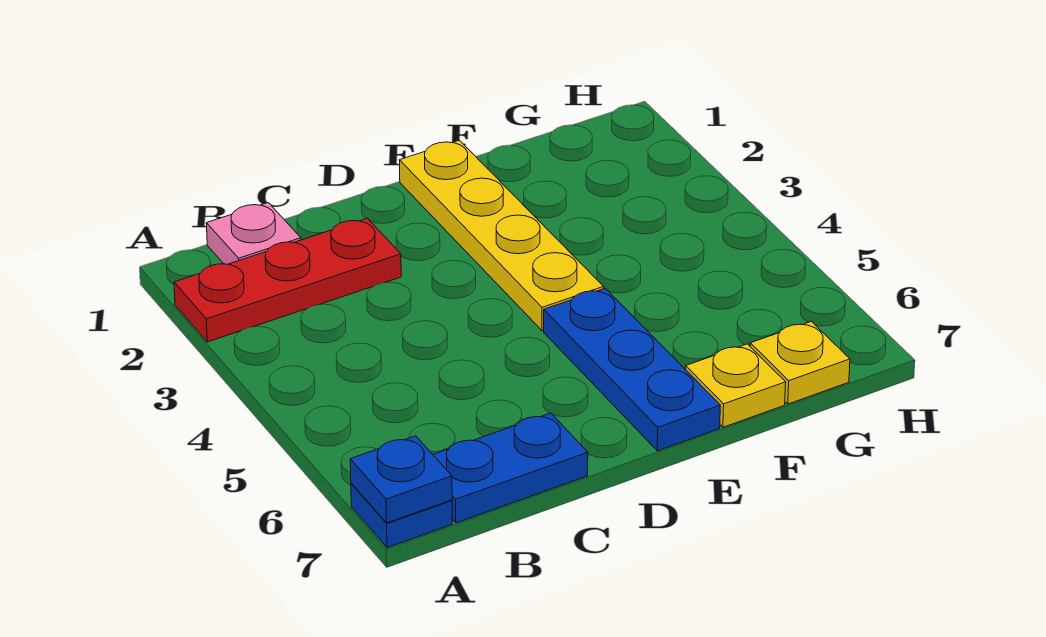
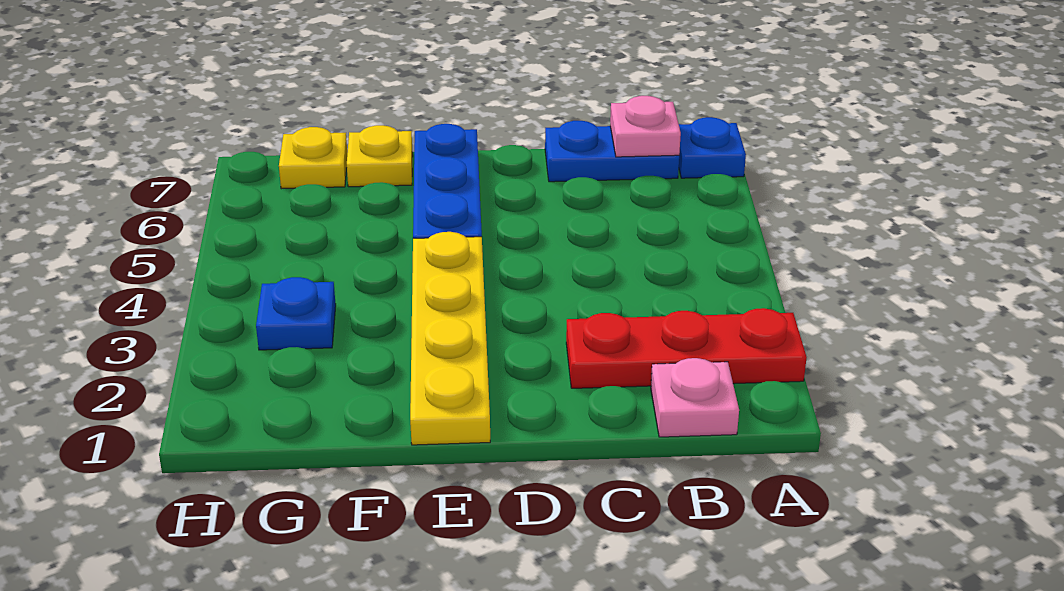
blue plate A7 level 2 -> blue plate G3 level 1
none -> pink plate B7 level 2

